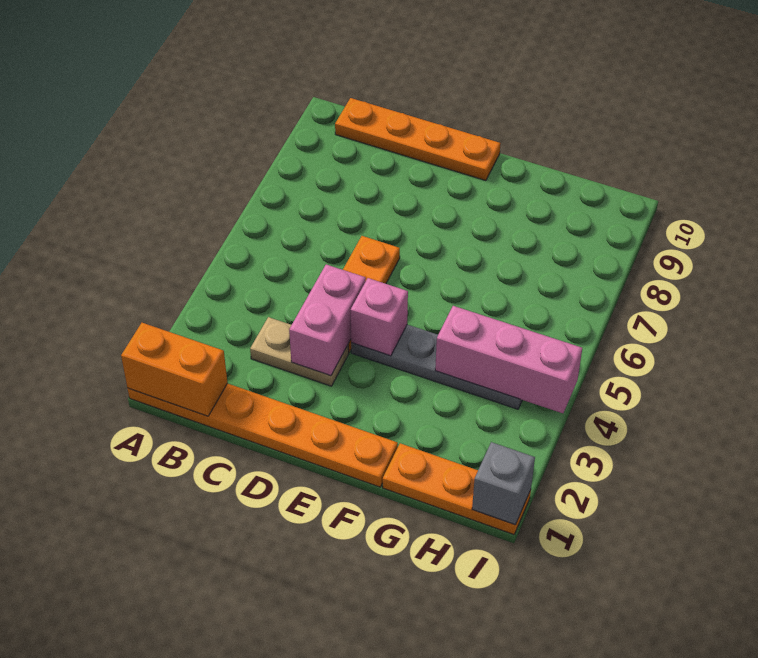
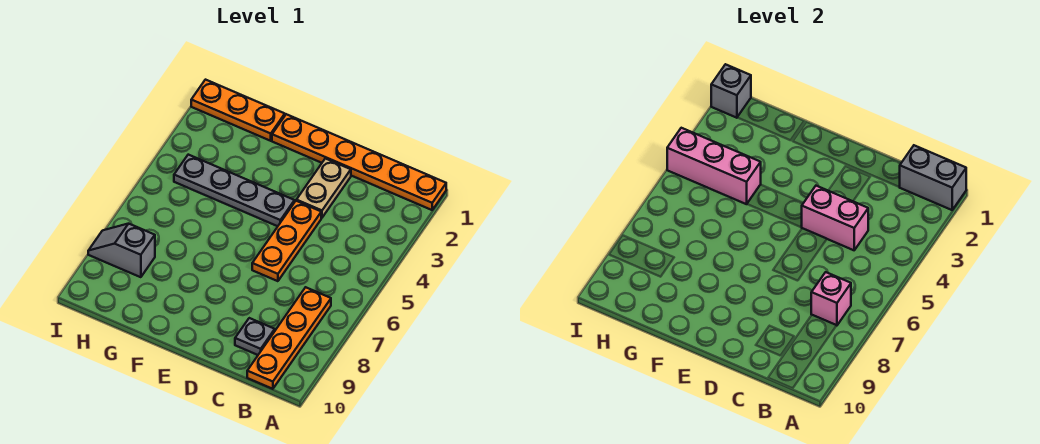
orange brick A1:B1 level 2 -> grey brick A1:B1 level 2
orange plate B10:E10 level 1 -> orange plate B7:B10 level 1
tan plate C3:D3 level 1 -> tan plate D2:D3 level 1
none -> grey plate C9 level 1
pink brick D3:D4 level 2 -> pink brick C4:D4 level 2
pink brick E4 level 2 -> pink brick B7 level 2
none -> grey slope H8:I8 level 1 top H

